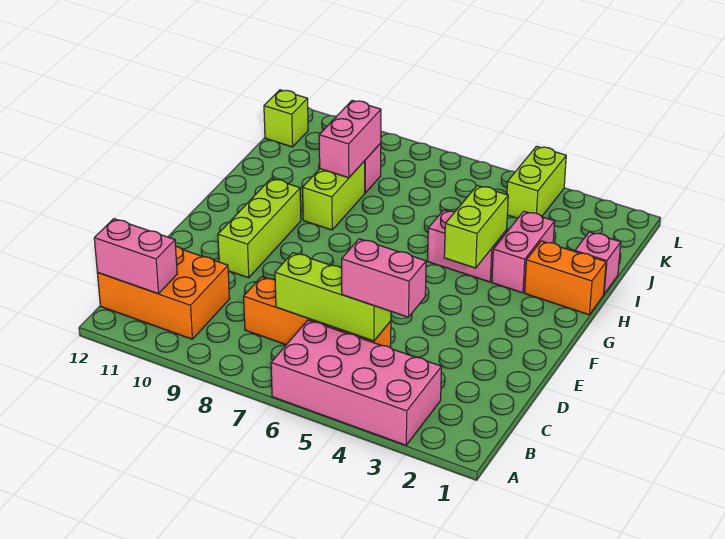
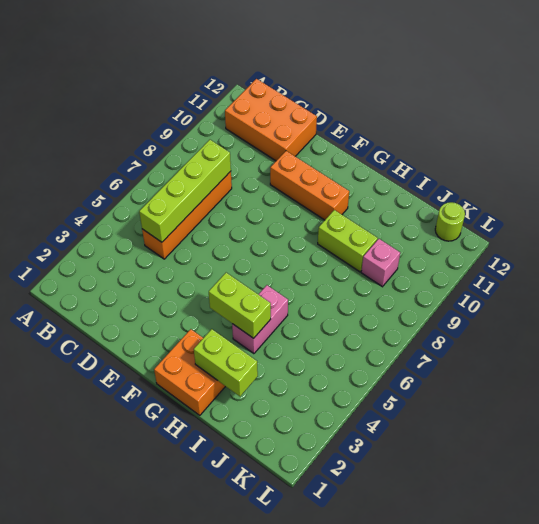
pink brick A3:B6 level 1 -> none
orange brick B10:C12 level 1 -> orange brick B11:D12 level 1
pink brick B11:B12 level 2 -> none
pink brick C4:C5 level 3 -> none
lime brick C5:C7 level 2 -> lime brick C5:C8 level 2
lime brick E10:G10 level 1 -> orange brick E10:G10 level 1
orange brick H1:H2 level 1 -> orange brick G1:H2 level 1
pink brick H3:I3 level 1 -> none
pink brick I1 level 1 -> none
pink brick I9:J9 level 2 -> none
lime brick K4:L4 level 1 -> lime brick H2:I2 level 2
lime brick K12 level 1 -> lime round brick K12 level 1

